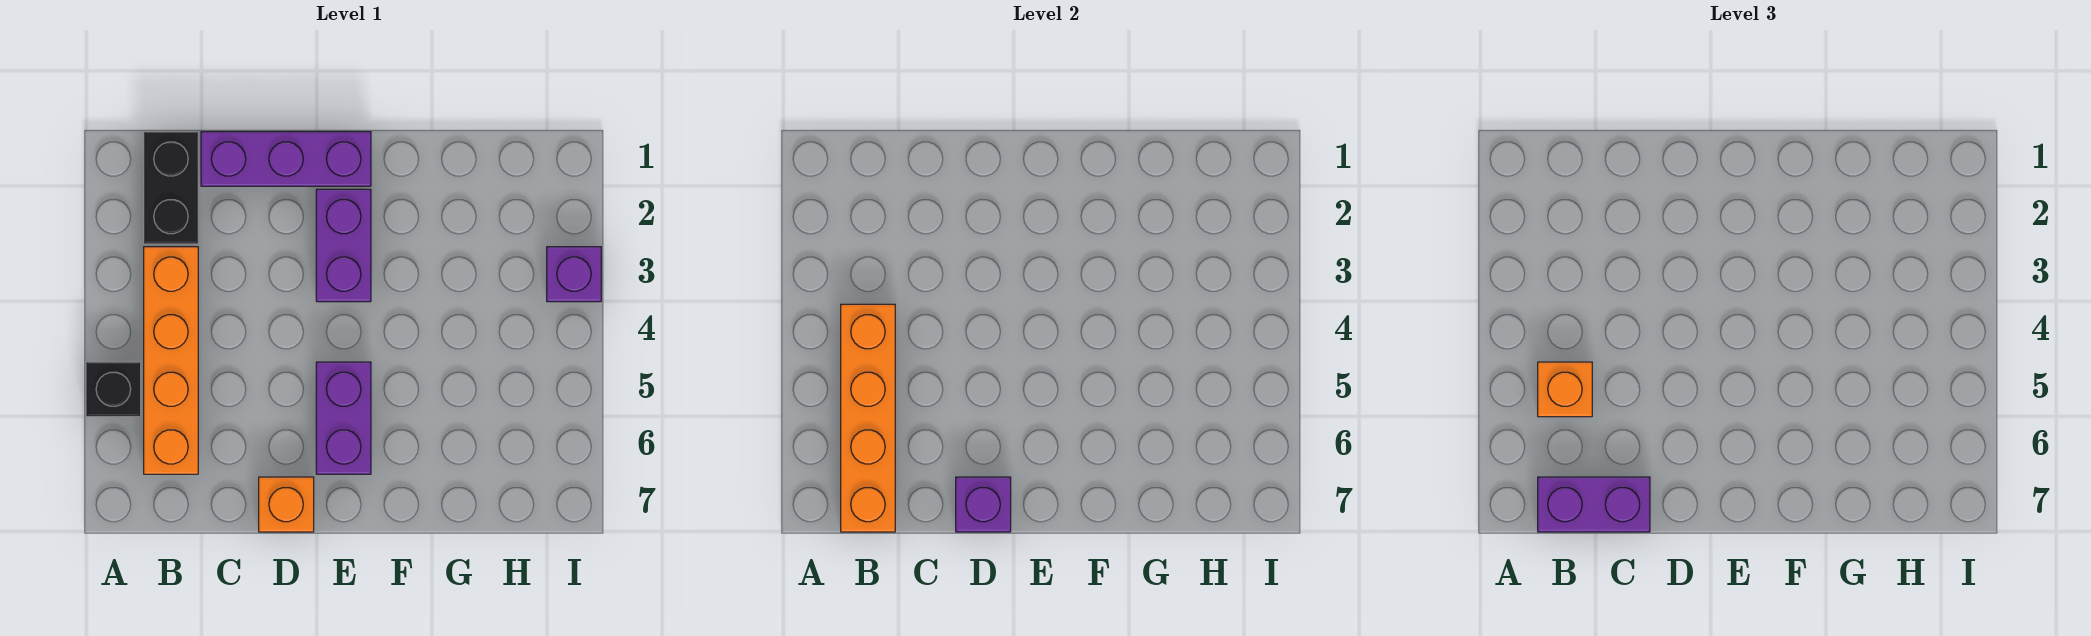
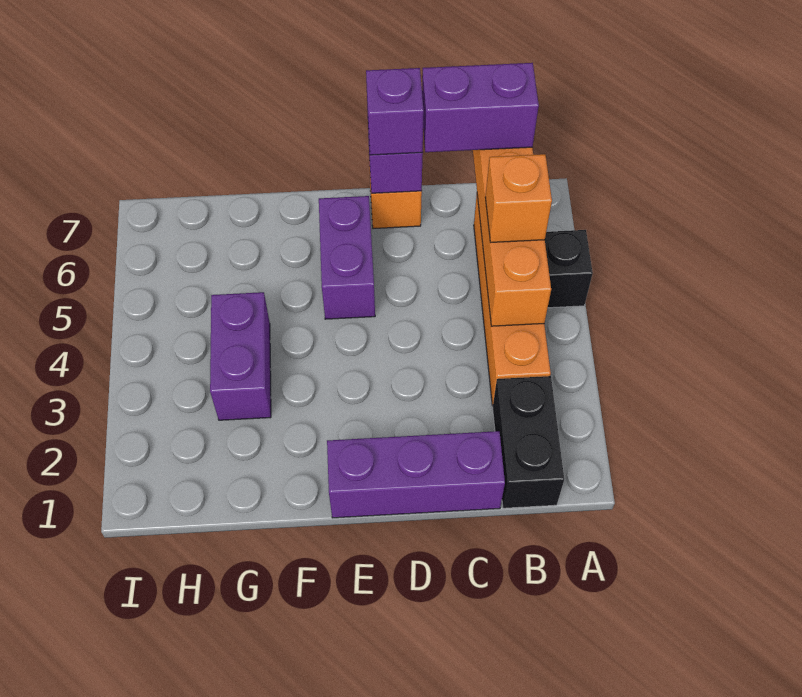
purple brick E2:E3 level 1 -> purple brick G3:G4 level 1
purple brick I3 level 1 -> purple brick D7 level 3

